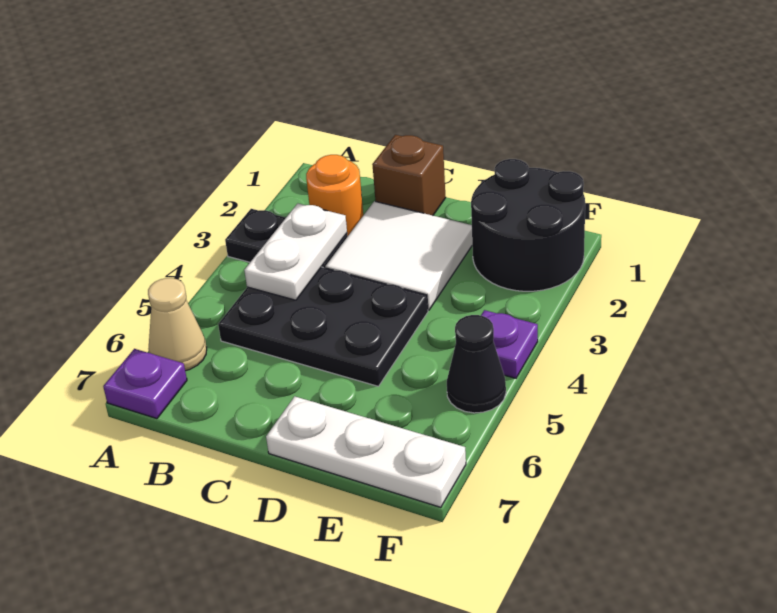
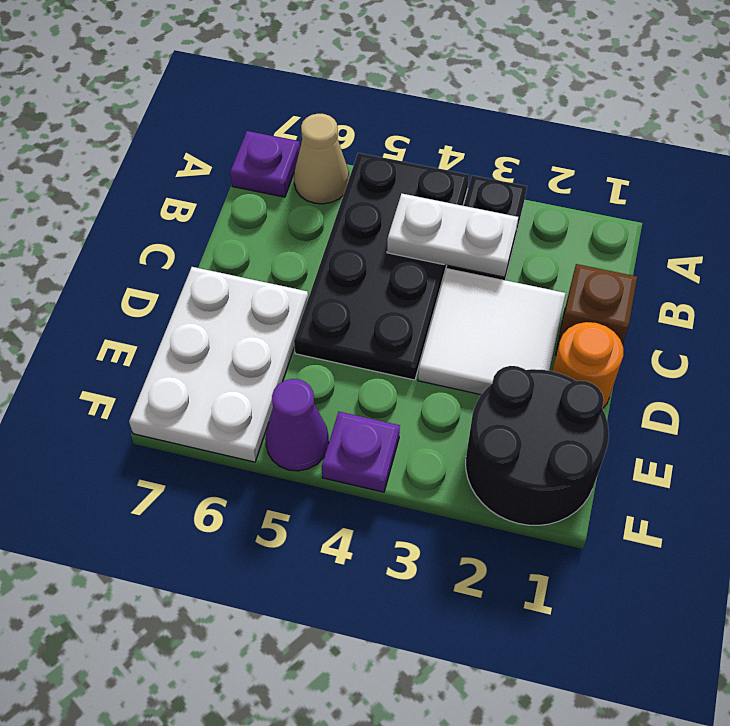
orange round brick B2 level 1 -> orange round brick D1 level 1
black plate B4:D5 level 1 -> black plate A4:D5 level 1
white plate D7:F7 level 1 -> white plate D6:F7 level 1
black cone F5 level 1 -> purple cone F5 level 1

